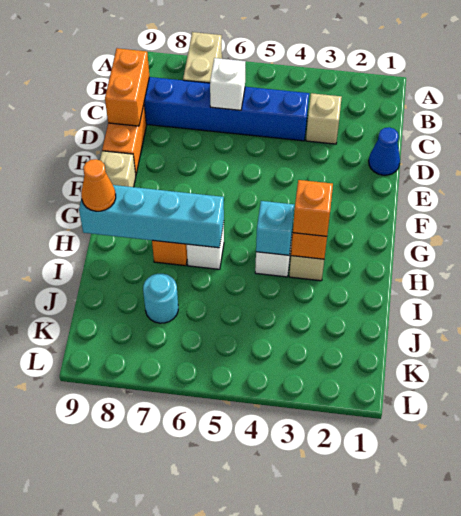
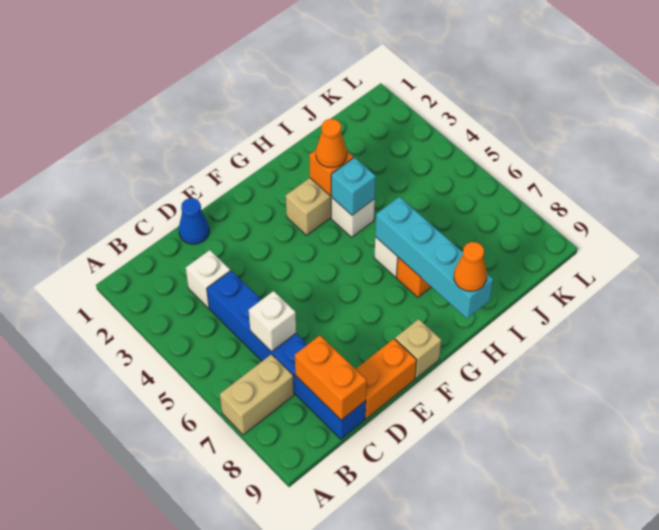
tan brick C3 level 1 -> white brick C3 level 1
orange brick C9:D9 level 2 -> orange brick C8:C9 level 2
orange brick H3 level 3 -> orange cone H3 level 3
cyan round brick J7 level 1 -> none

